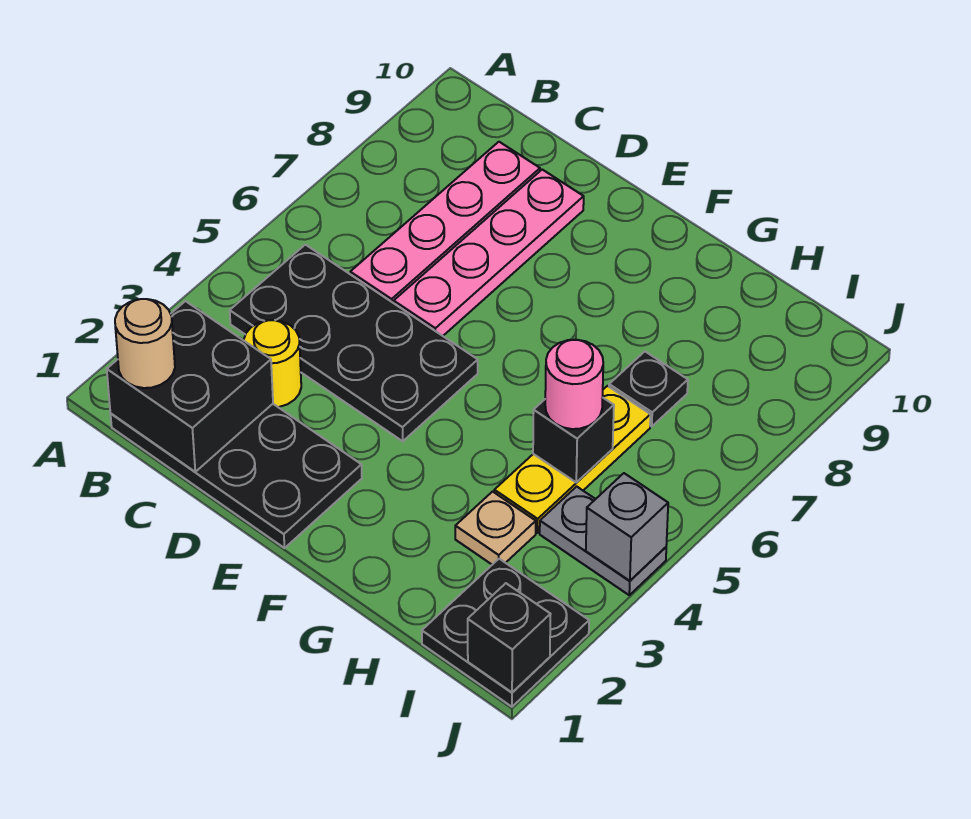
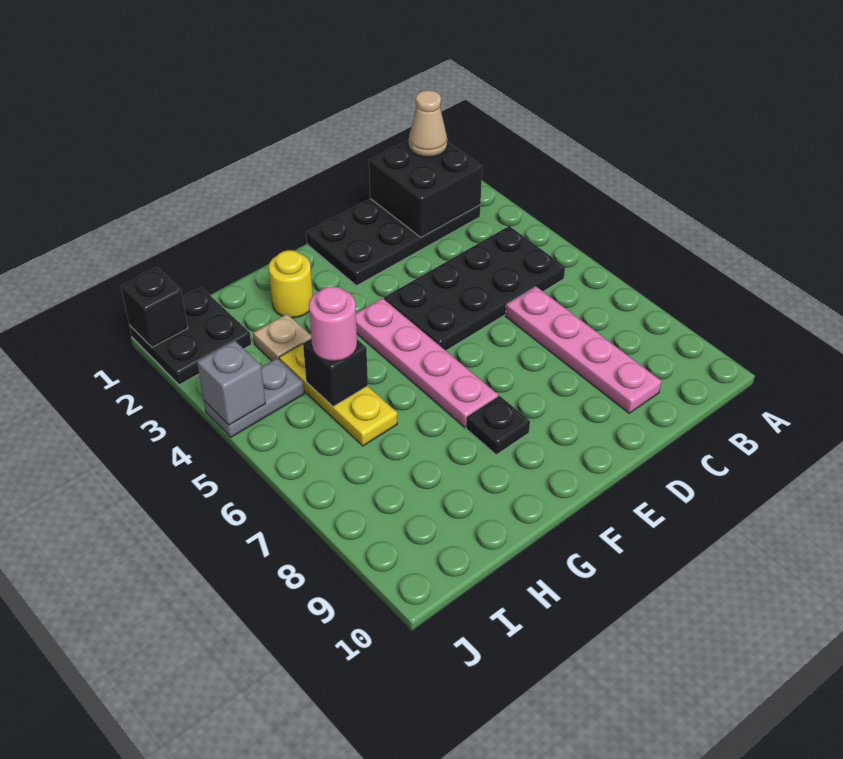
tan round brick B1 level 3 -> tan cone B1 level 3
yellow round brick C3 level 1 -> yellow round brick G2 level 1
pink plate D6:D9 level 1 -> pink plate F4:F7 level 1
black plate H7 level 1 -> black plate F8 level 1

